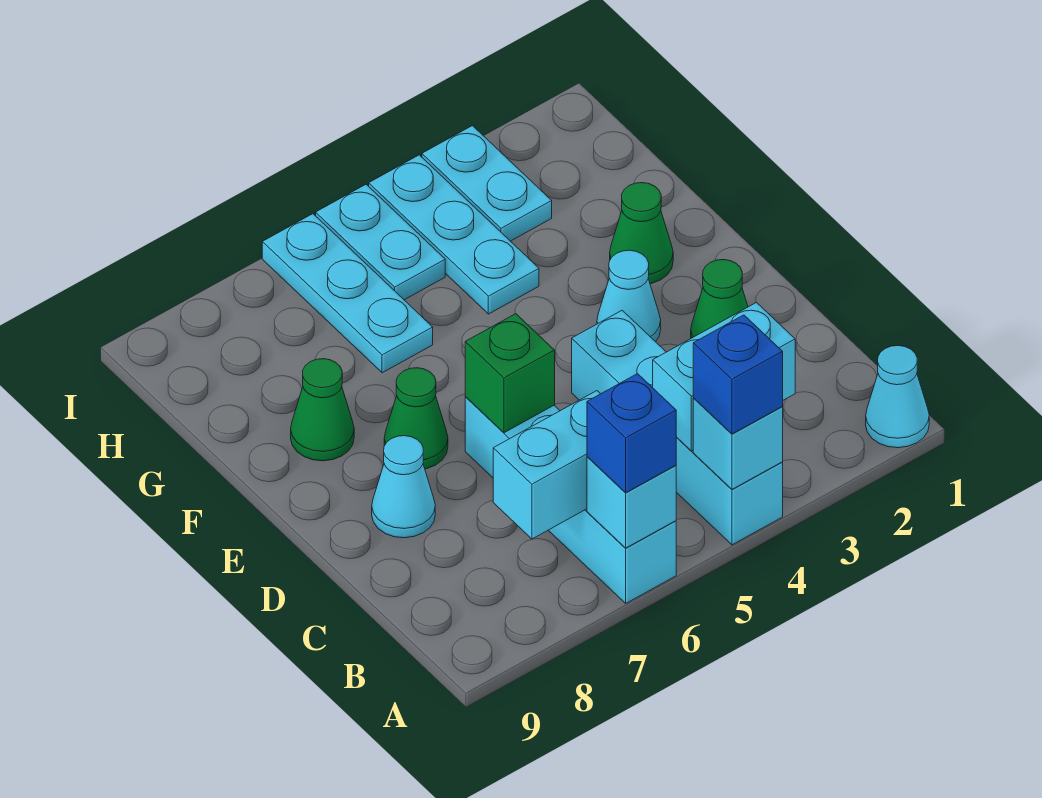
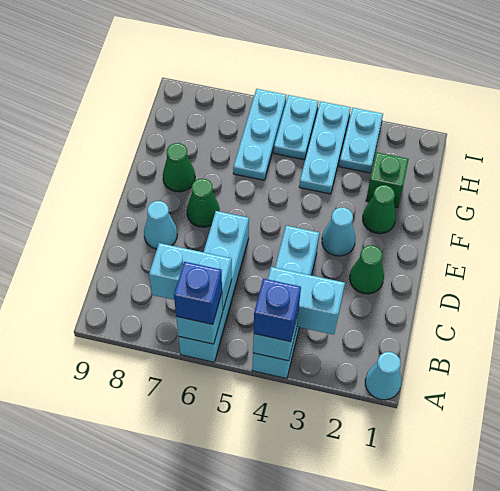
green brick D6 level 2 -> green brick G2 level 1

